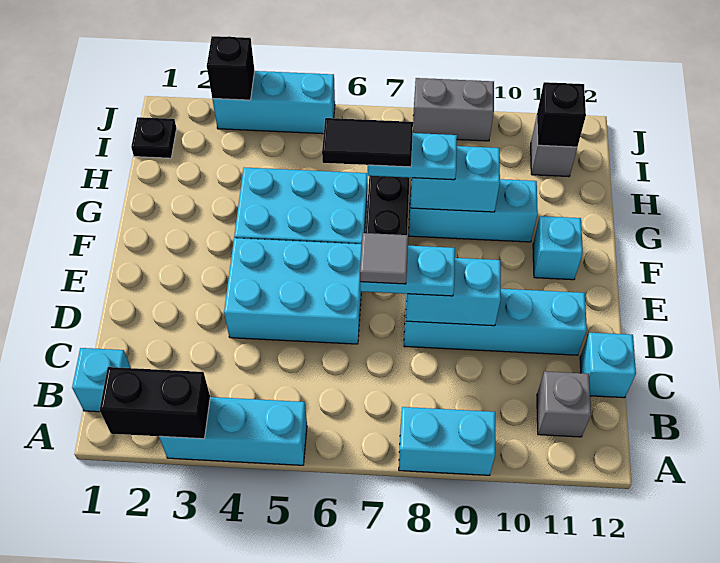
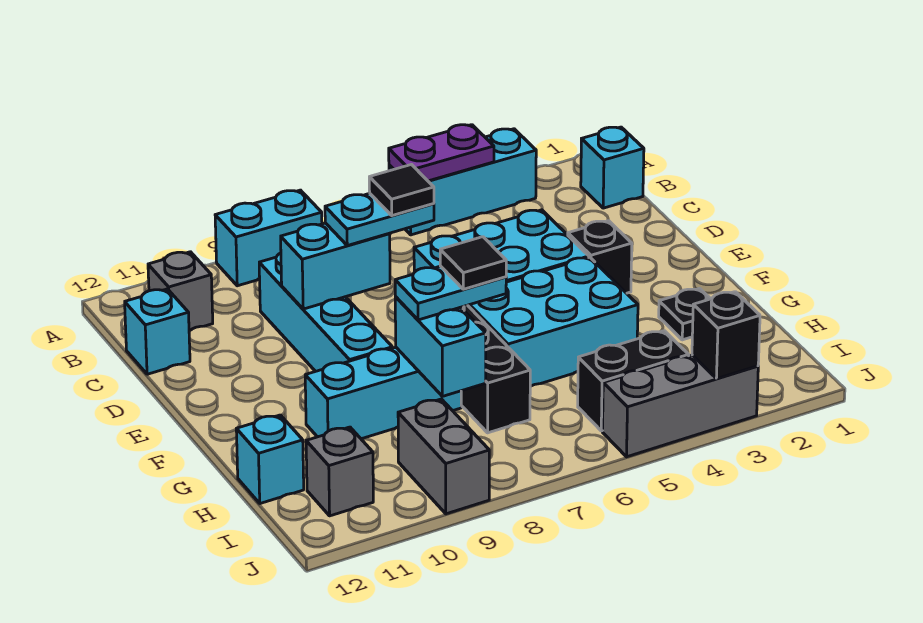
black brick A2:A3 level 2 -> black brick I4:I5 level 1
none -> purple plate A4:A5 level 2
grey tile D7 level 4 -> black tile D7 level 4
cyan brick D8:D11 level 1 -> cyan brick C9:F9 level 1
cyan brick F11 level 1 -> cyan brick H12 level 1
black tile G6:G7 level 4 -> black tile G7 level 4
cyan brick G8:G9 level 2 -> cyan brick G8:H8 level 2
black plate I1 level 1 -> black plate G2 level 1
black brick I11 level 2 -> black brick E3 level 1
cyan brick J3:J5 level 1 -> grey brick J3:J5 level 1
grey brick J8:J9 level 1 -> grey brick I9:J9 level 1

